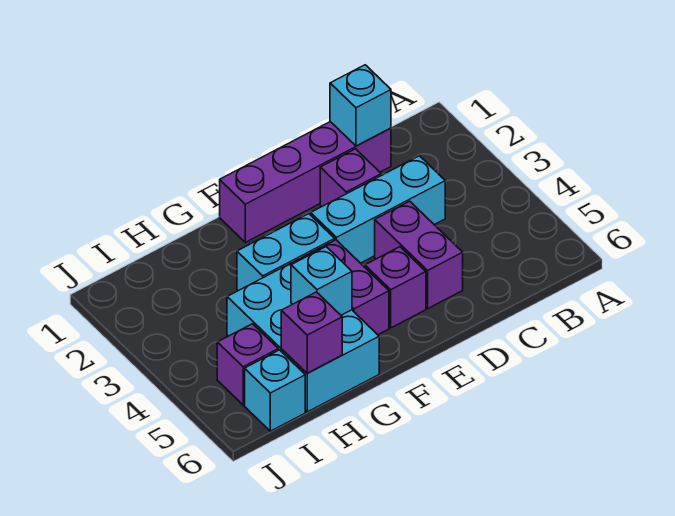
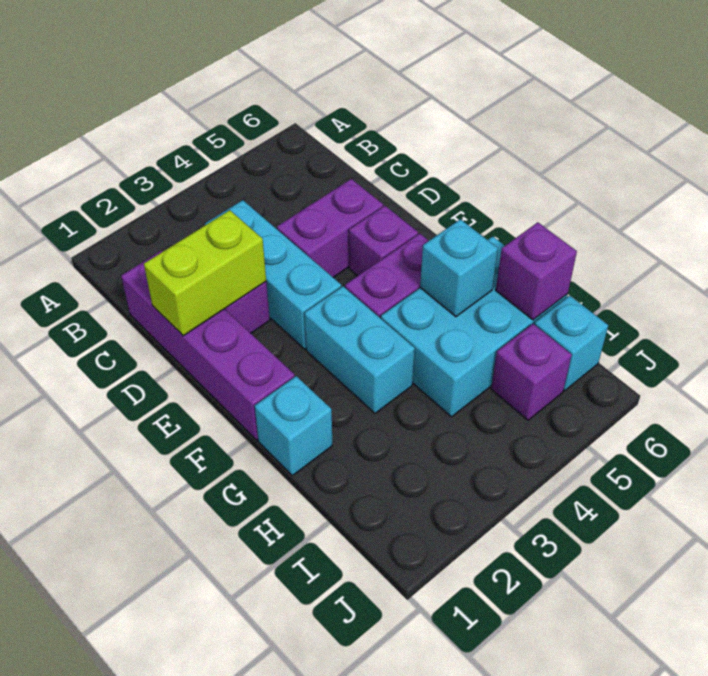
cyan brick C1 level 2 -> cyan brick G1 level 1
none -> lime brick D1:D2 level 2

